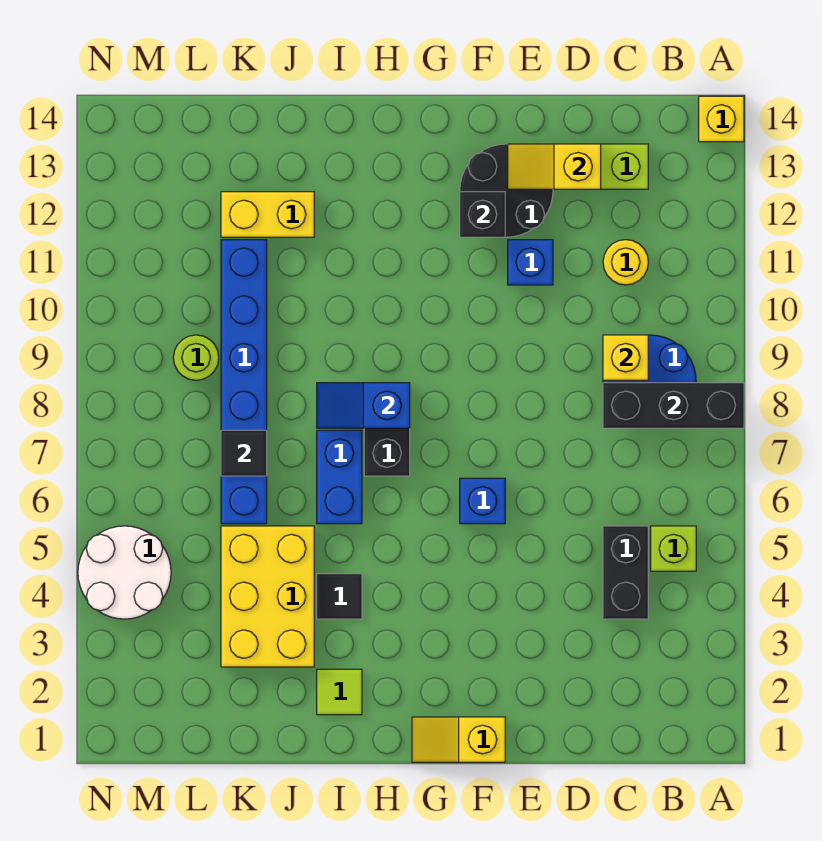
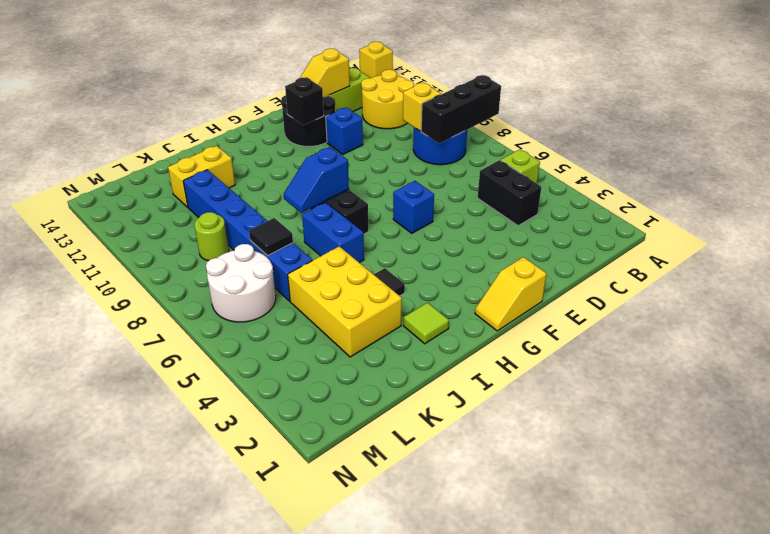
yellow round brick C11 level 1 -> yellow round brick B11:C12 level 1
white round brick M4:N5 level 1 -> white round brick L6:M7 level 1

